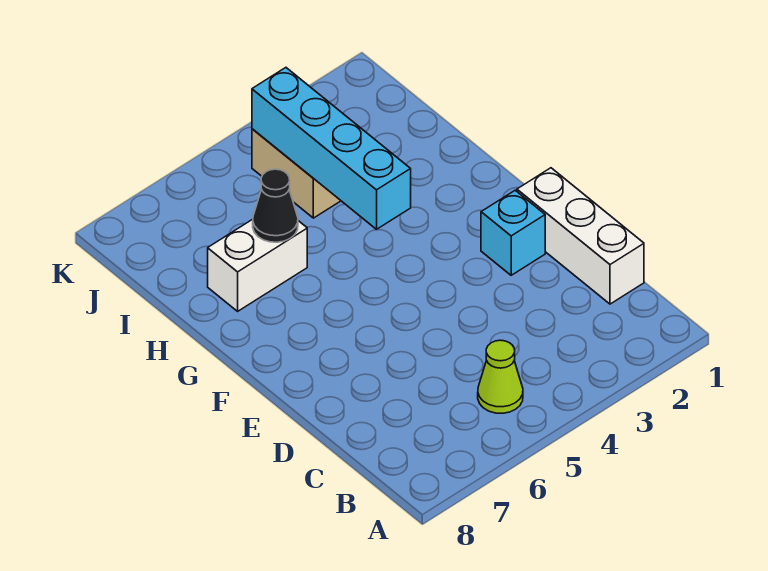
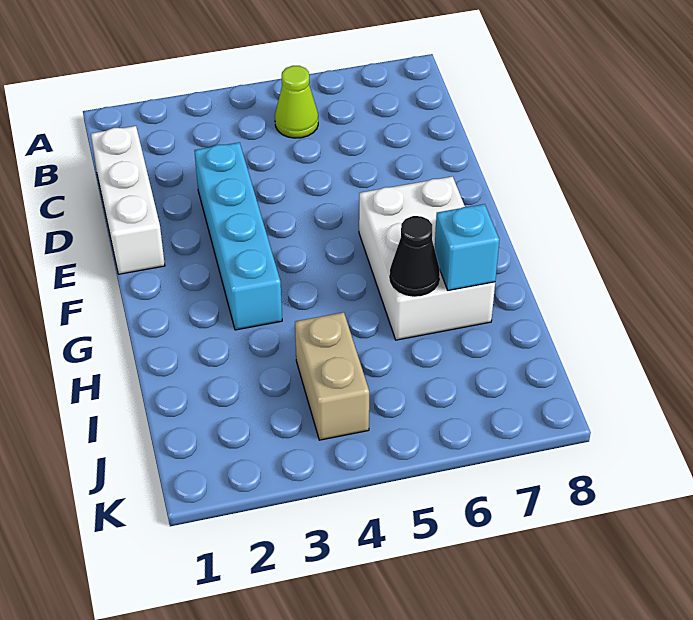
cyan brick E2 level 1 -> cyan brick H7 level 2
cyan brick G4:J4 level 2 -> cyan brick D3:G3 level 1
white brick H6:H7 level 1 -> white brick F6:H7 level 1

